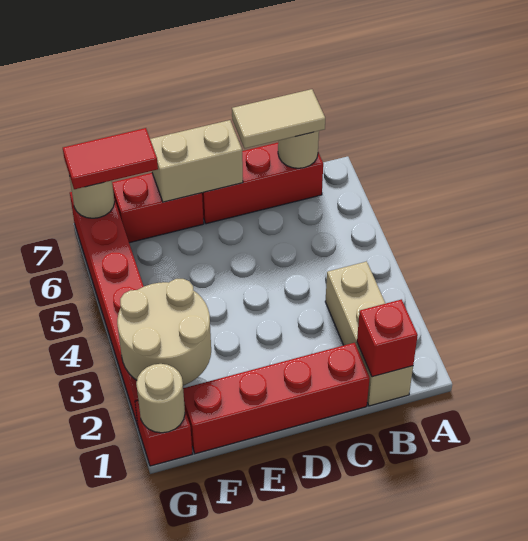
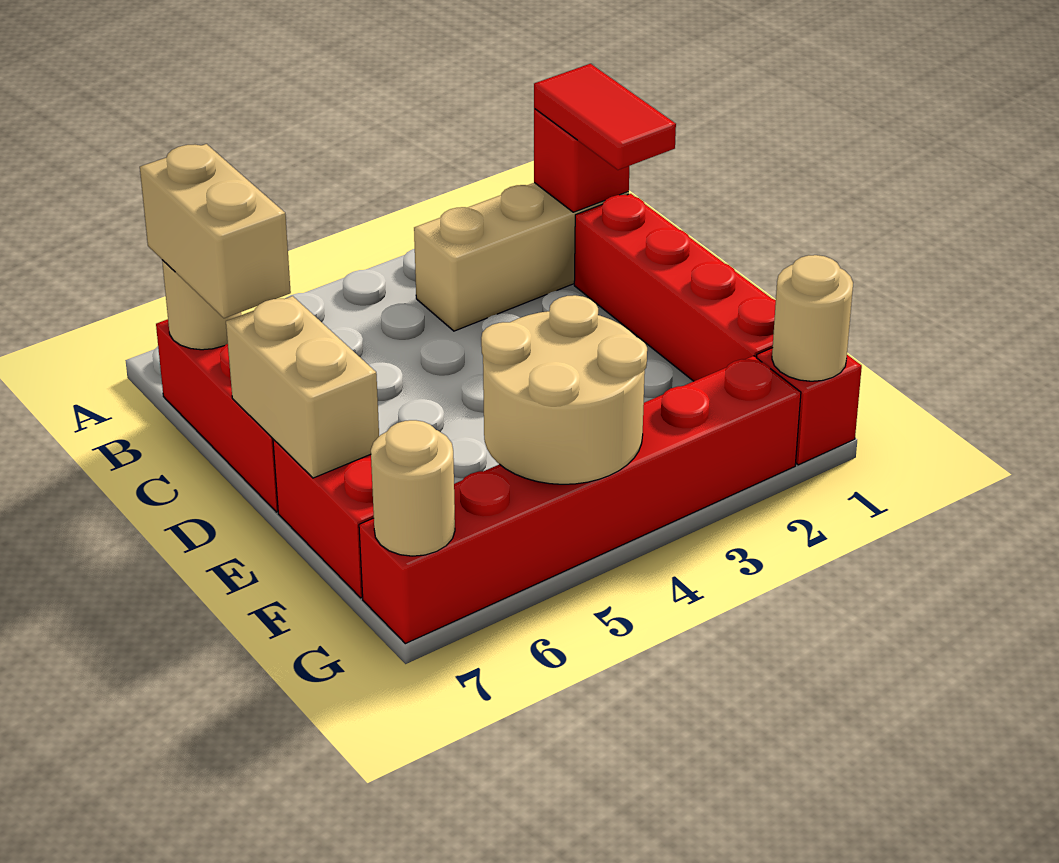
tan tile B7:C7 level 3 -> tan brick B7:C7 level 3
tan round brick F2:G3 level 2 -> tan round brick F4:G5 level 2
red tile F7:G7 level 3 -> red tile B1:C1 level 3

